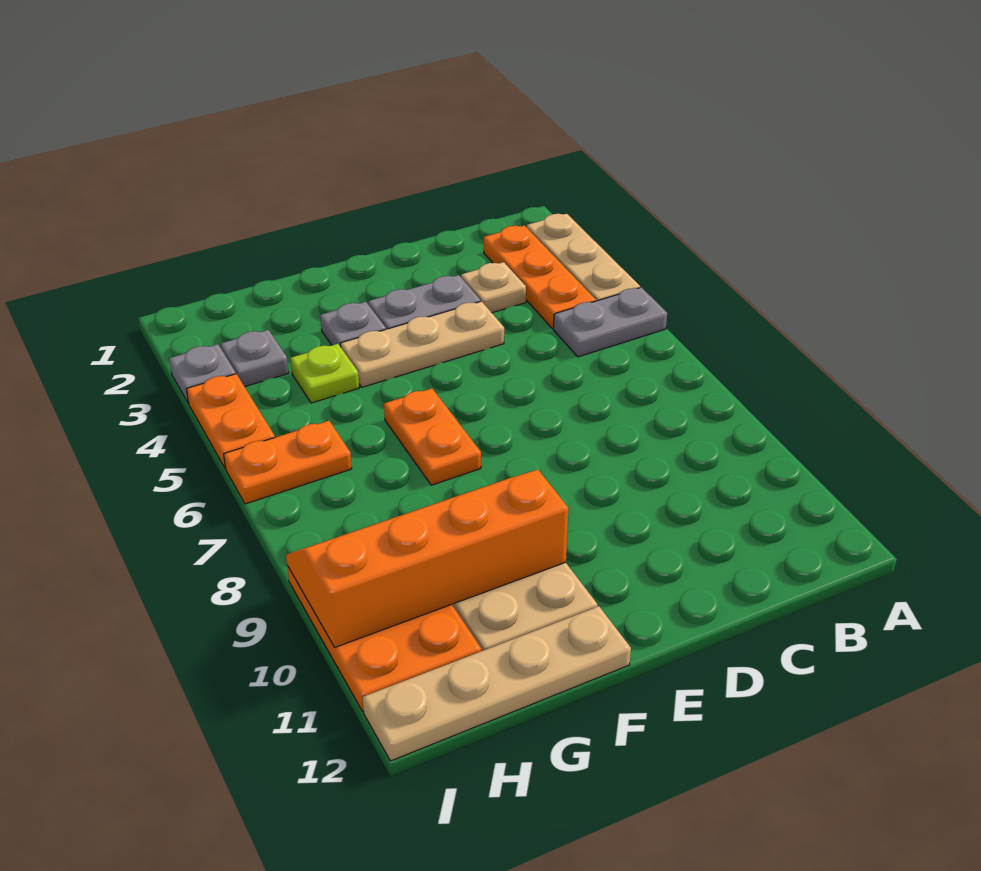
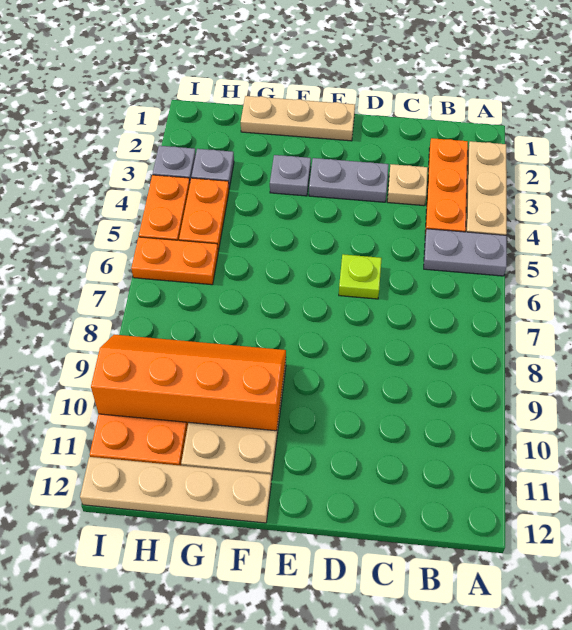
tan plate D4:F4 level 1 -> tan plate E1:G1 level 1
orange plate F6:F7 level 1 -> orange plate H4:H5 level 1
lime plate G4 level 1 -> lime plate D6 level 1

